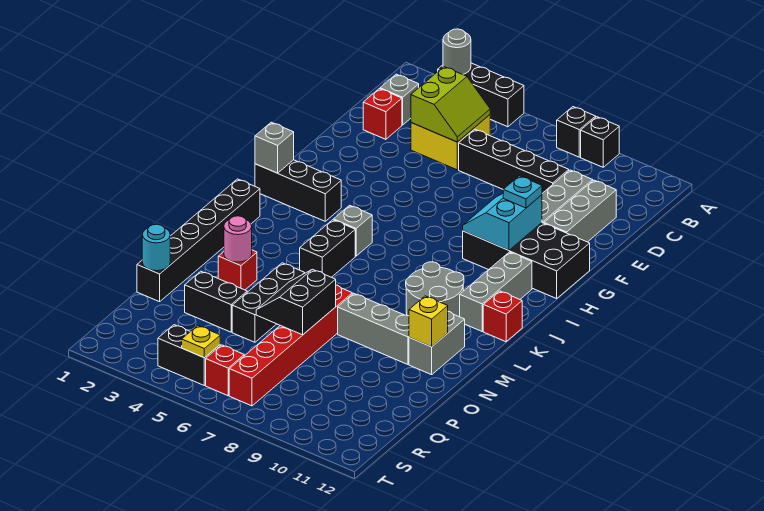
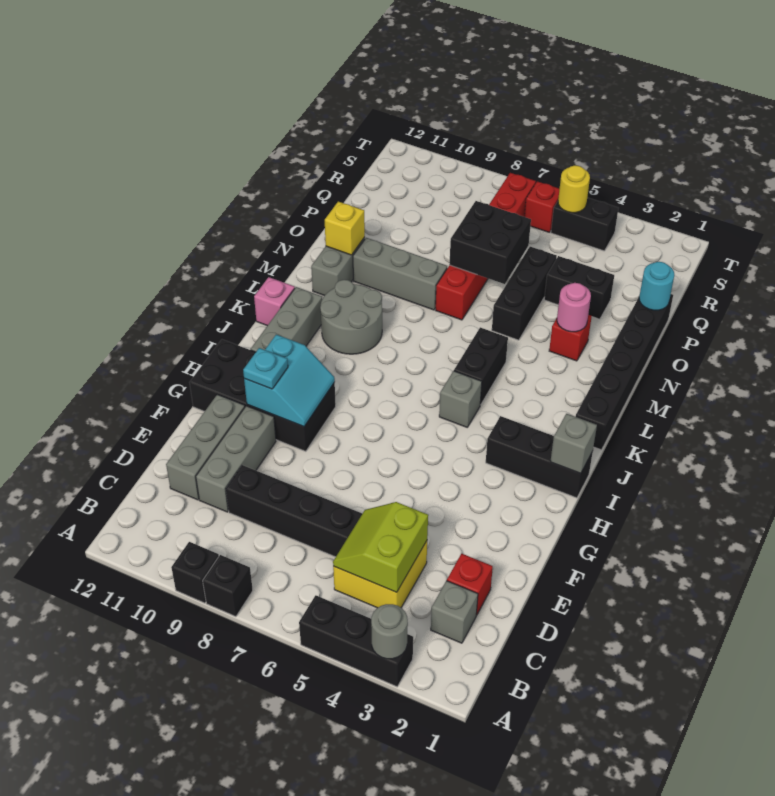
red brick K12 level 1 -> pink brick K12 level 1
black slope O6:P7 level 2 top 7 -> black brick O6:P7 level 2
yellow plate S5 level 2 -> yellow round brick S5 level 2

